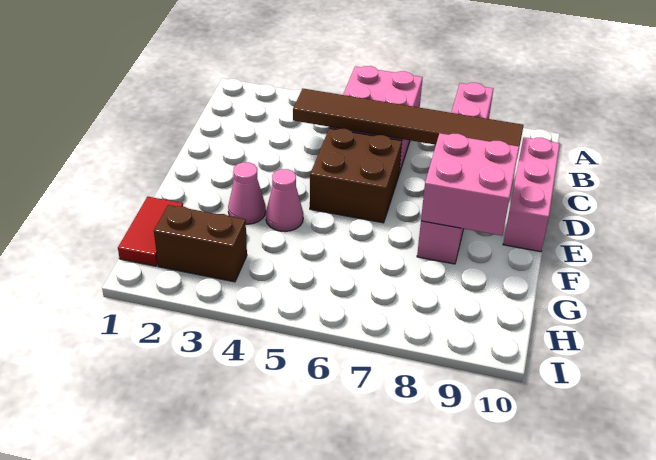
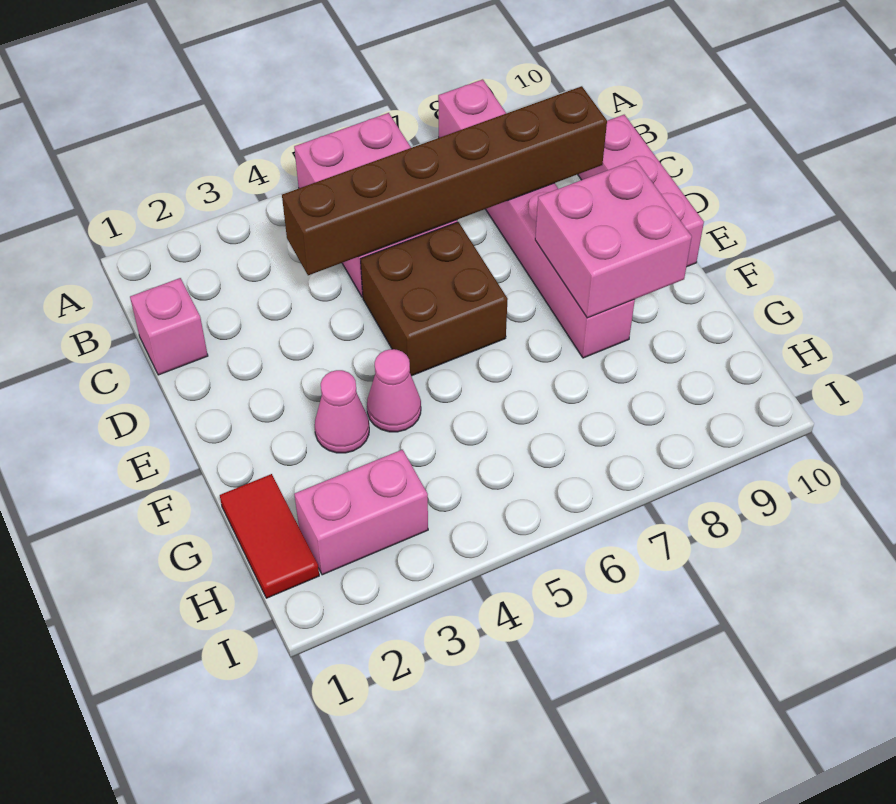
none -> pink brick C1 level 1
brown tile C4:C9 level 2 -> brown brick C4:C9 level 2
brown brick H2:H3 level 1 -> pink brick H2:H3 level 1

